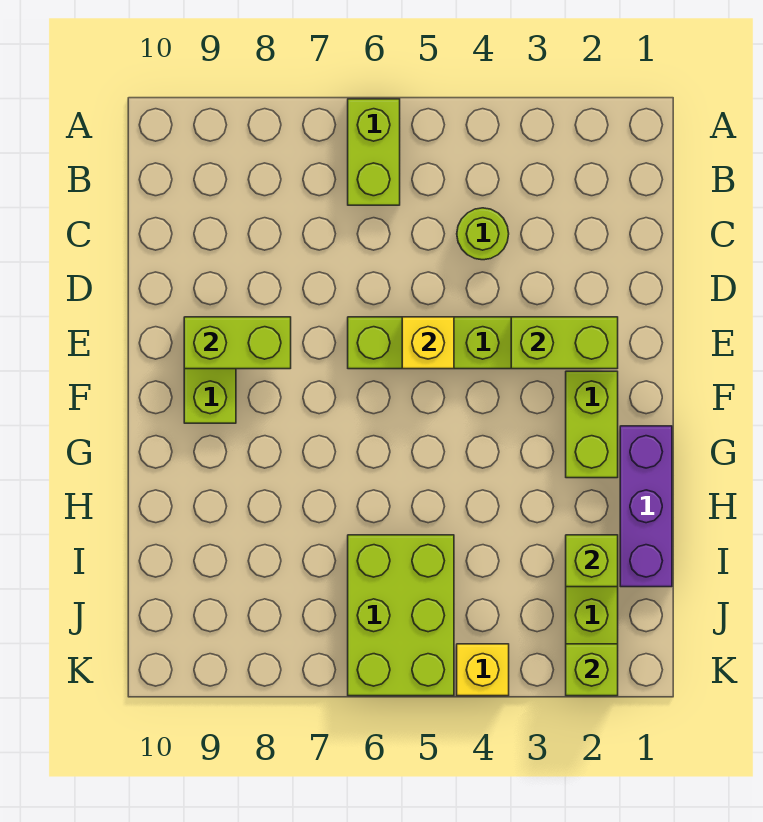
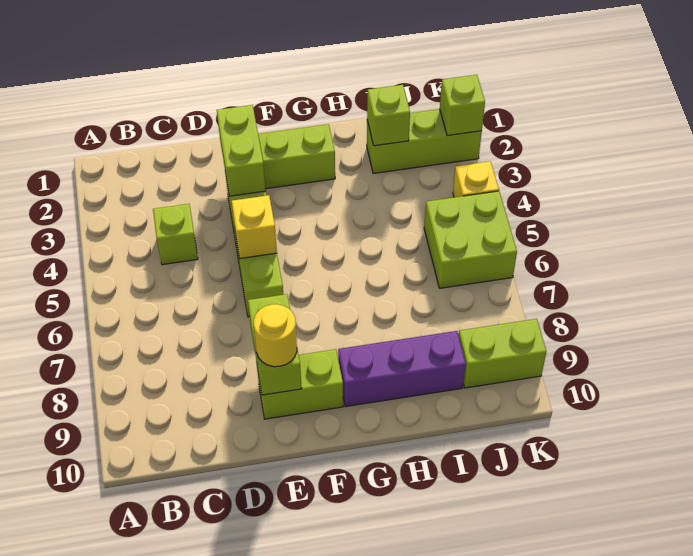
lime brick A6:B6 level 1 -> lime brick J9:K9 level 1
lime round brick C4 level 1 -> lime brick C4 level 1
none -> yellow round brick E9 level 3
purple brick G1:I1 level 1 -> purple brick G9:I9 level 1
lime brick I5:K6 level 1 -> lime brick J5:K6 level 1

